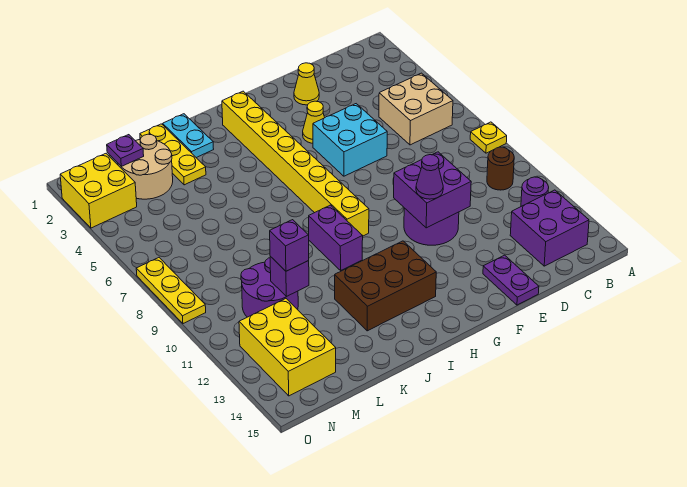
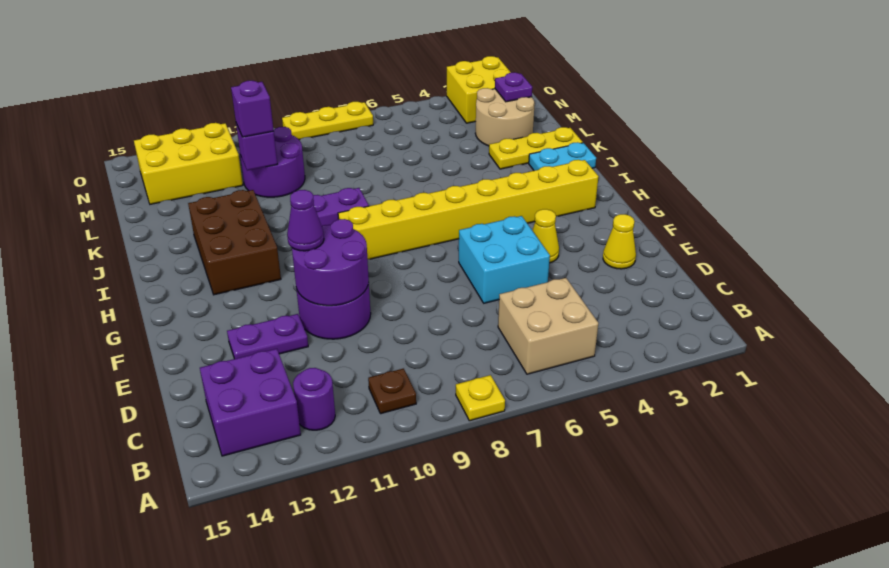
brown round brick B10 level 1 -> brown plate B10 level 1
purple brick E10:F11 level 2 -> purple round brick E10:F11 level 2
purple plate E14:E15 level 1 -> purple plate E12:E13 level 1

